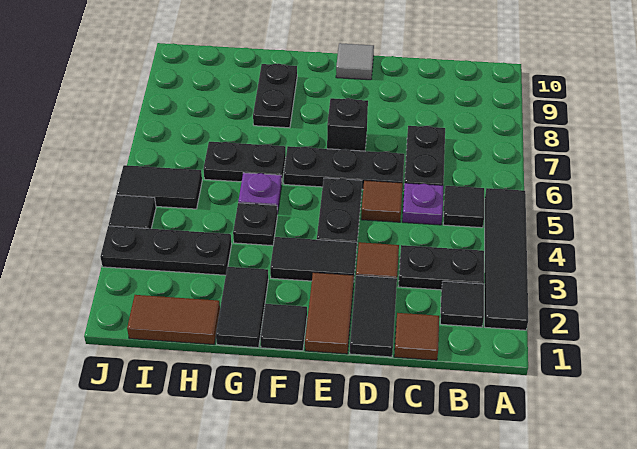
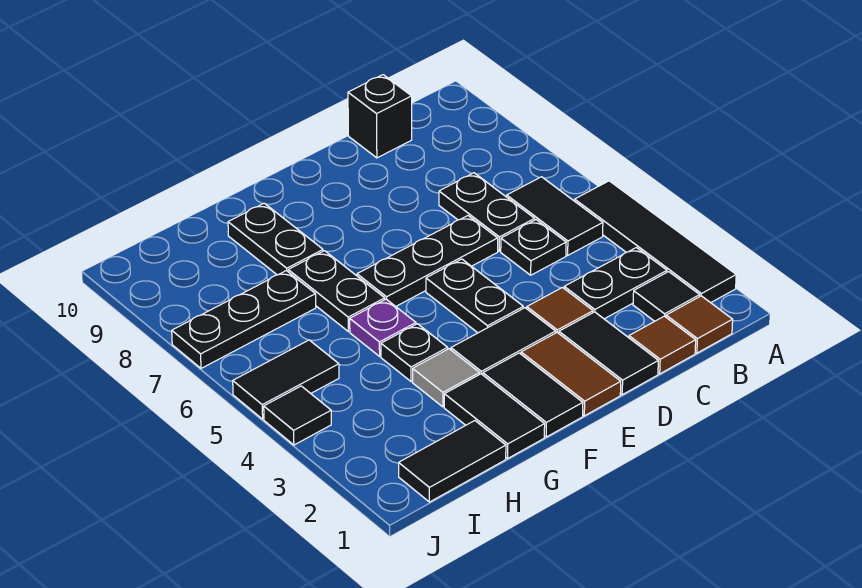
black tile B5 level 1 -> black tile B5:B6 level 1
purple plate C5 level 1 -> black plate C5 level 1
brown tile D5 level 1 -> brown tile B1 level 1
black brick E7 level 1 -> black brick C10 level 1
grey tile E10 level 1 -> grey tile G3 level 1
black tile F1 level 1 -> black tile F1:F2 level 1
black plate G6:H6 level 1 -> black plate G6:G7 level 1
brown tile H1:I1 level 1 -> black tile H1:I1 level 1
black plate H3:J3 level 1 -> black plate H7:J7 level 1

